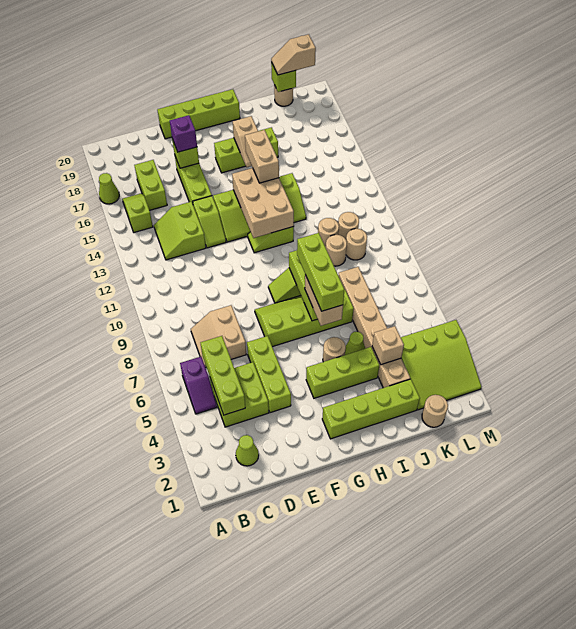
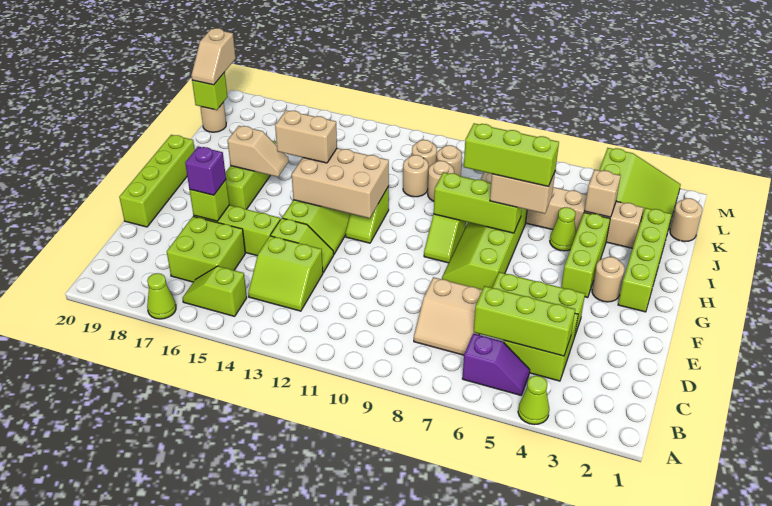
lime cone C2 level 1 -> lime cone A4 level 1
lime brick C16:C17 level 1 -> lime brick C16:D17 level 1
tan round brick H5 level 1 -> tan round brick G3 level 1

